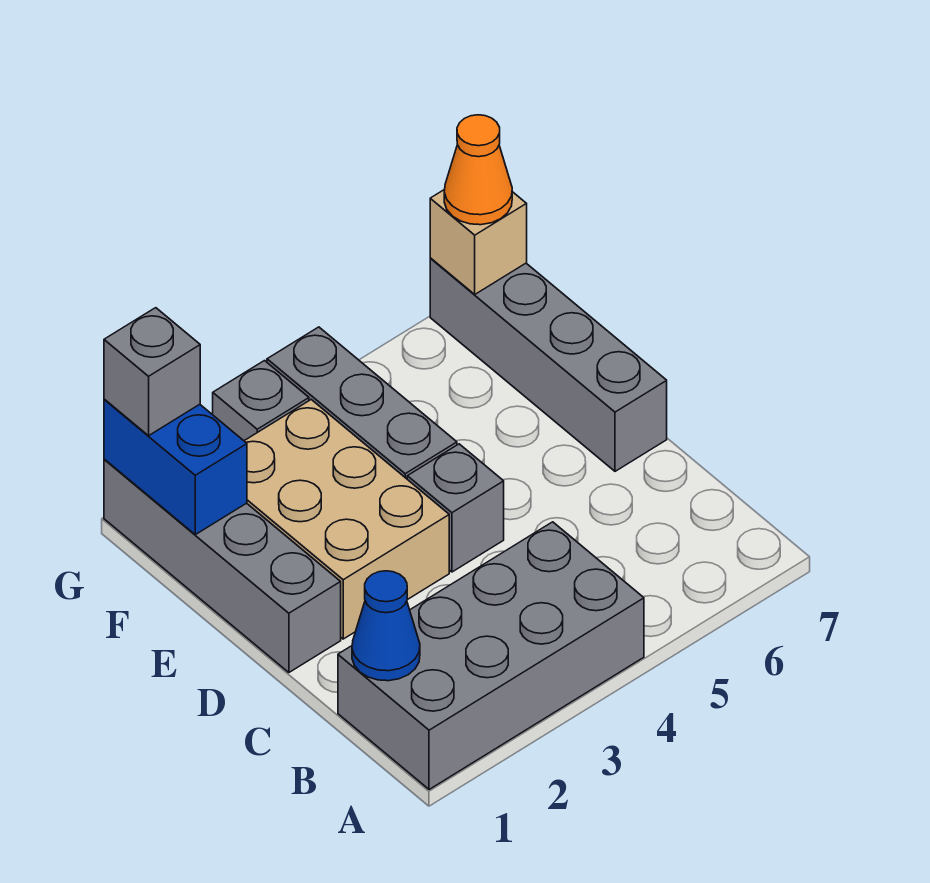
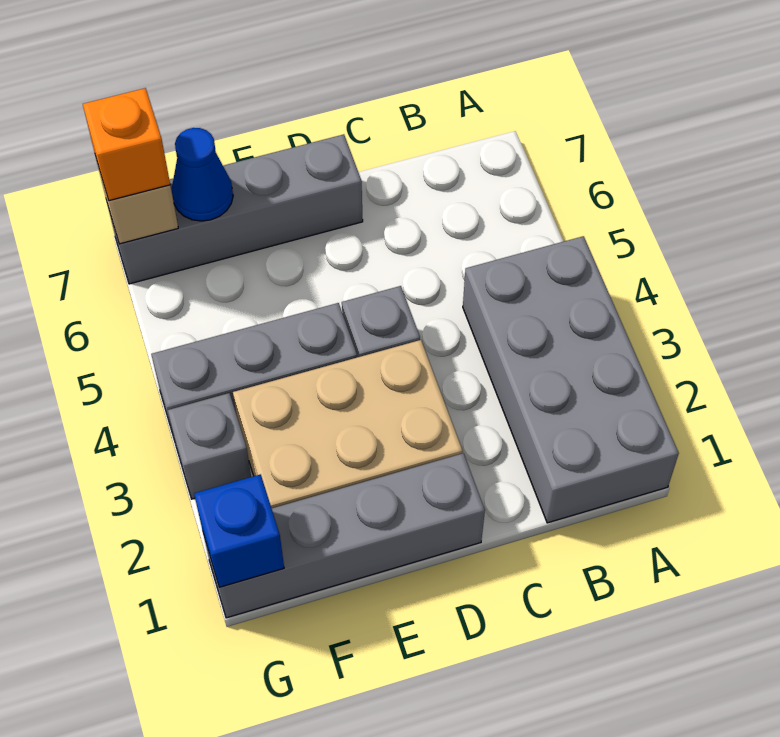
blue cone B1 level 2 -> blue cone F7 level 2
blue brick F1:G1 level 2 -> blue brick G1 level 2
grey brick G1 level 3 -> none
orange cone G7 level 3 -> orange brick G7 level 3

